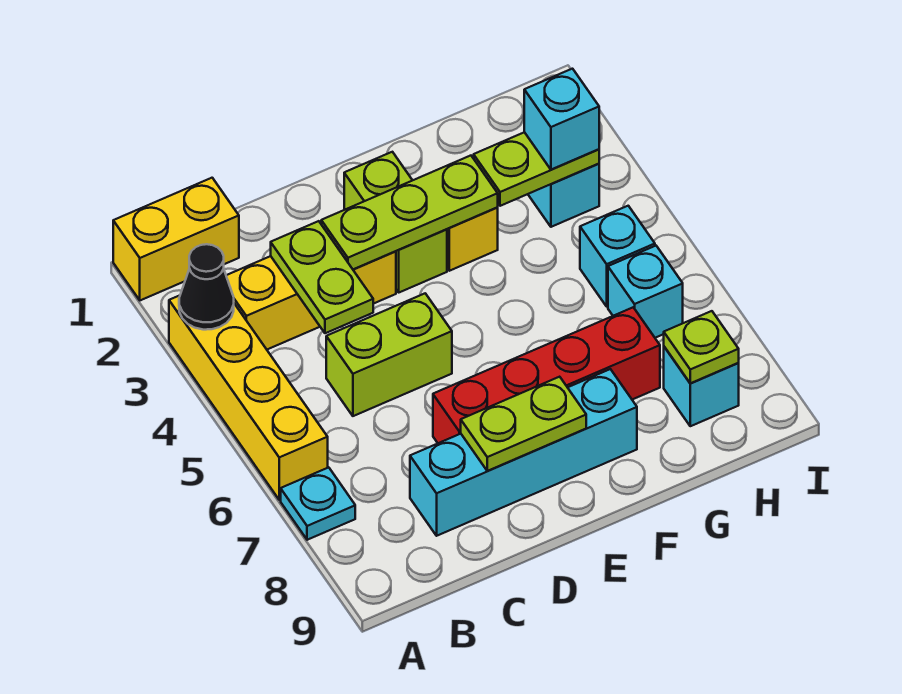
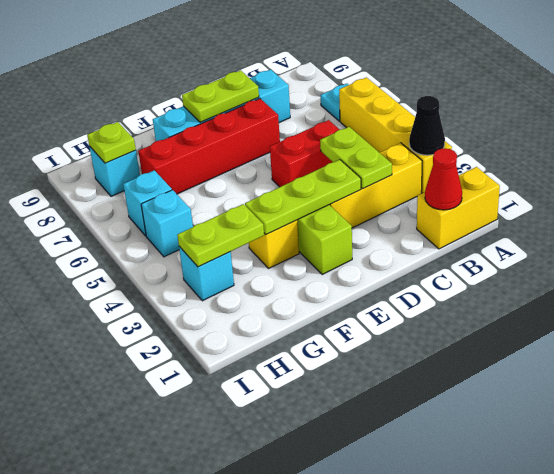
none -> red cone B1 level 2
lime brick C5:D5 level 1 -> red brick C5:D5 level 1
cyan brick H3 level 3 -> none

